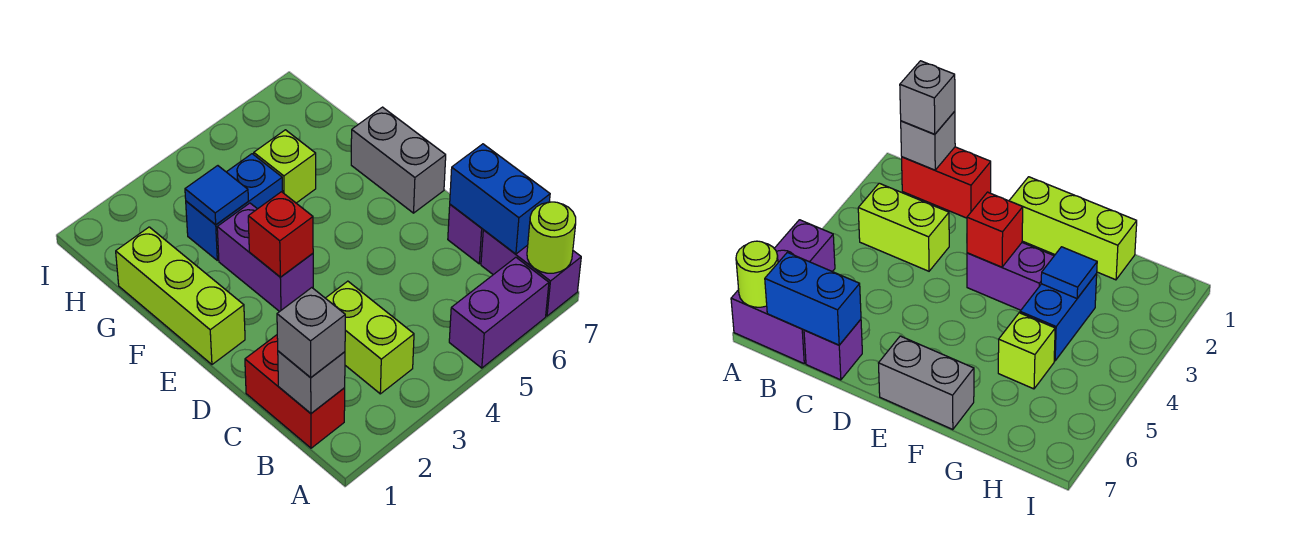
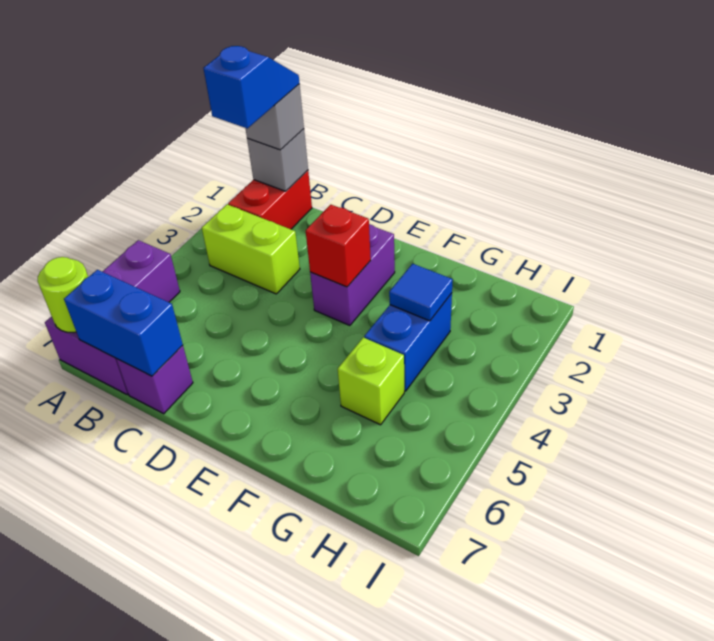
red brick B1:C1 level 1 -> red brick B1:B2 level 1
none -> blue slope B1:B2 level 4 top 2
lime brick E1:G1 level 1 -> none
purple brick E3:F3 level 1 -> purple brick E2:E3 level 1
grey brick E7:F7 level 1 -> none

